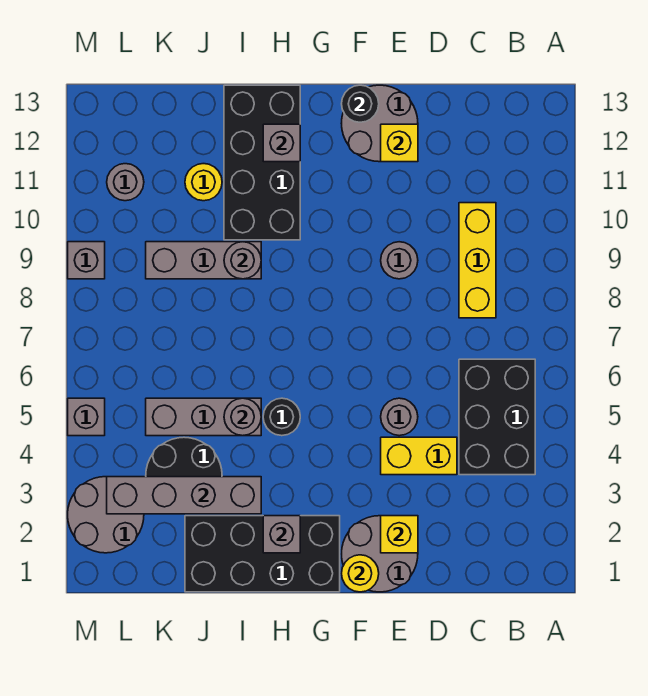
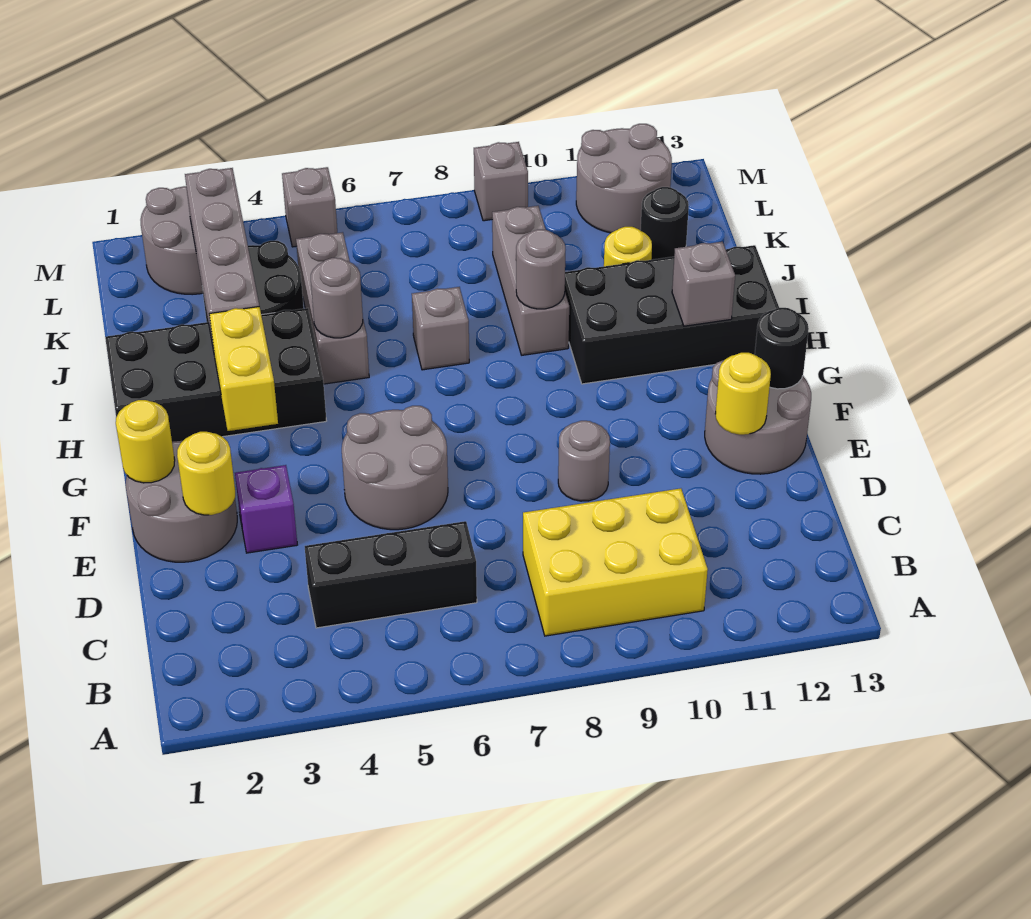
black brick B4:C6 level 1 -> black brick C4:C6 level 1
yellow brick C8:C10 level 1 -> yellow brick B8:C10 level 1
yellow brick D4:E4 level 1 -> yellow brick G3:H3 level 2
yellow brick E2 level 2 -> yellow round brick E2 level 2
none -> purple brick E3 level 1
grey round brick E5 level 1 -> grey round brick E5:F6 level 1
yellow brick E12 level 2 -> yellow round brick E12 level 2
black brick G1:J2 level 1 -> black brick H1:I4 level 1
grey brick H2 level 2 -> grey brick I7 level 1
black round brick H5 level 1 -> black round brick K12 level 1
grey round brick L11 level 1 -> grey round brick L11:M12 level 1

